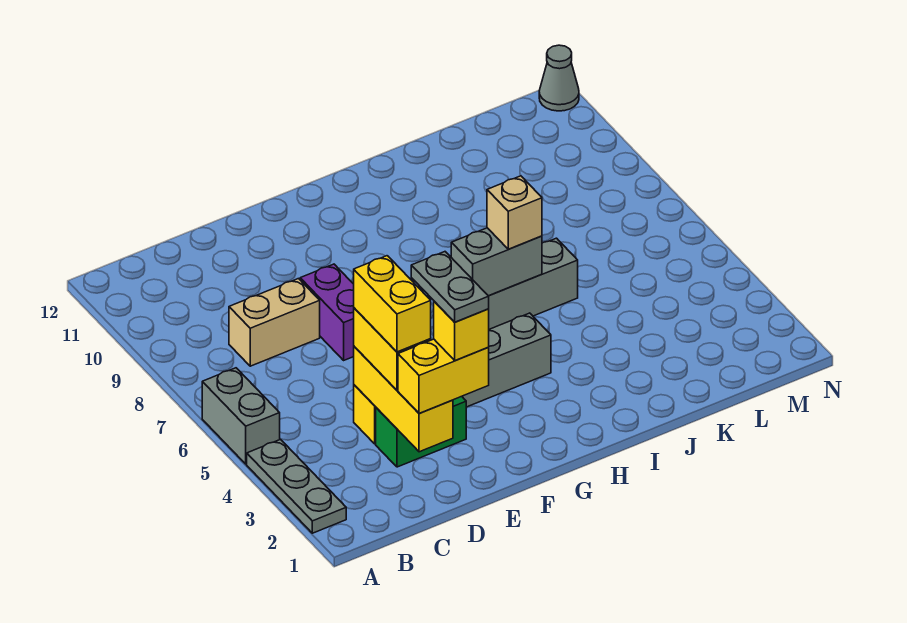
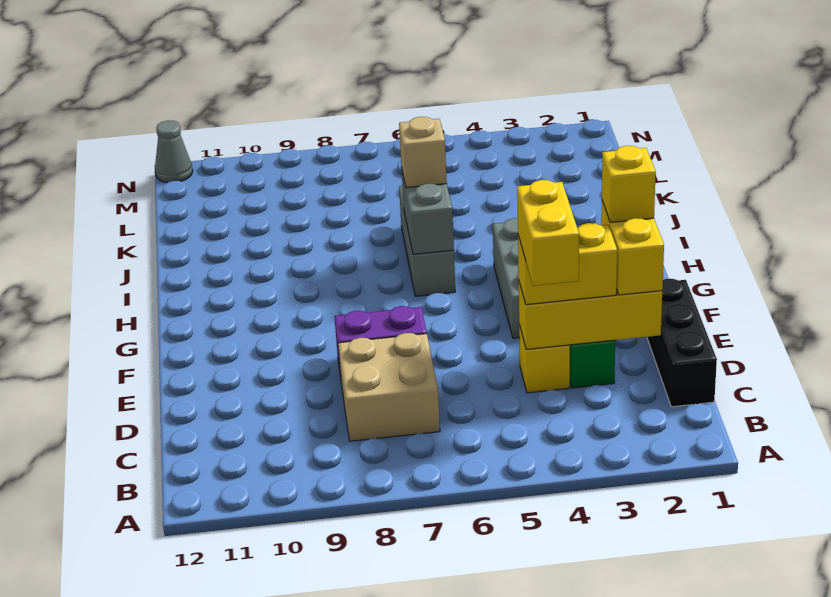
grey plate A2:A4 level 1 -> none
grey brick A5:A6 level 1 -> none
none -> black brick C1:E1 level 1
tan brick C8:D8 level 1 -> tan brick C7:D8 level 1
yellow brick D3:D4 level 4 -> yellow brick C4:D4 level 4
grey plate E2:E3 level 5 -> none

